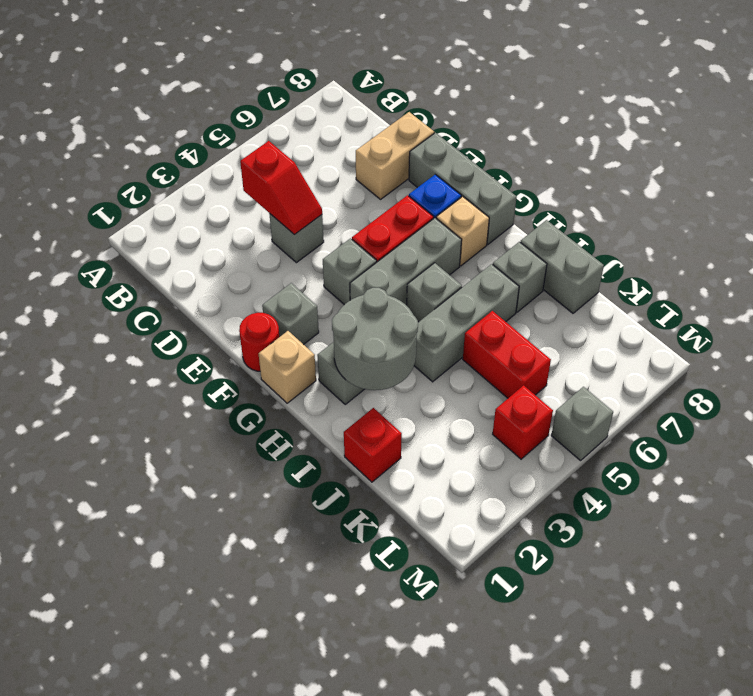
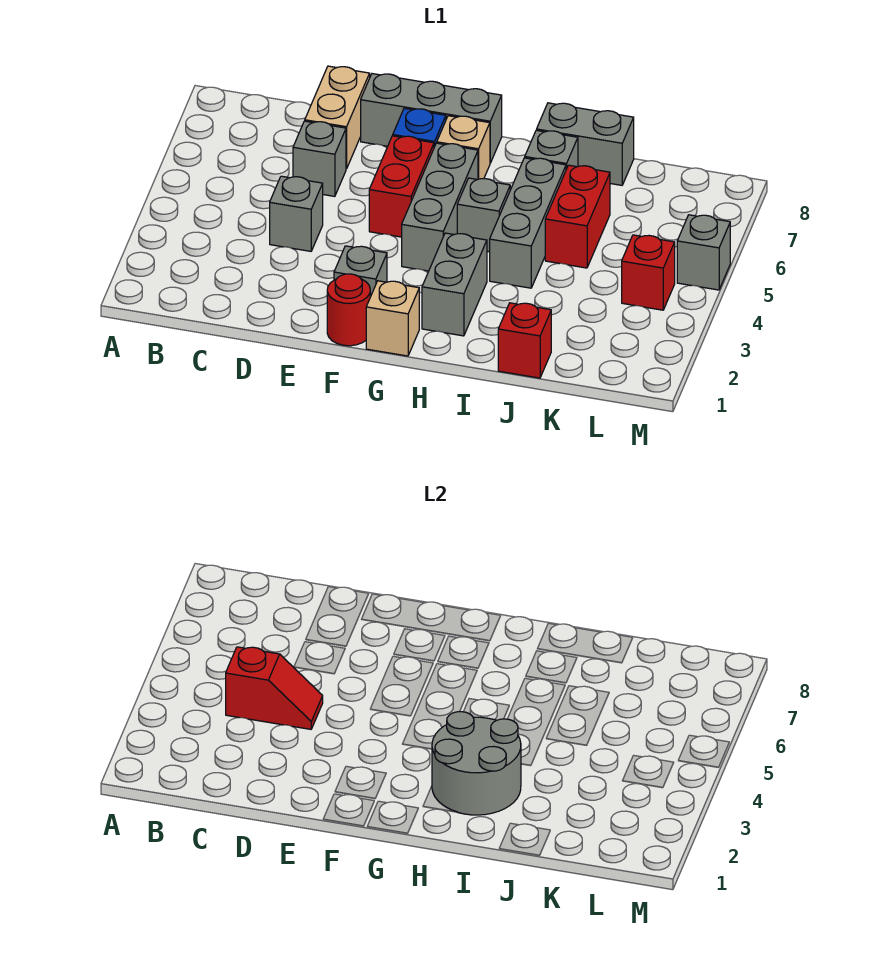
grey brick F4 level 1 -> grey brick D6 level 1
red brick J5:K5 level 1 -> red brick J5:J6 level 1

